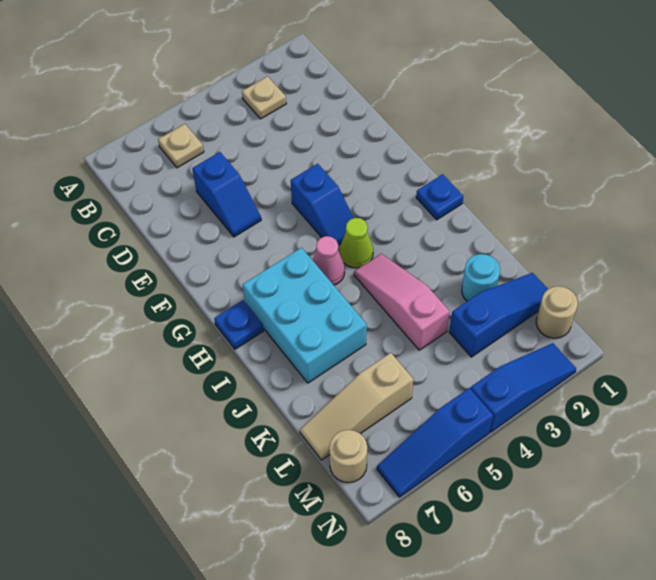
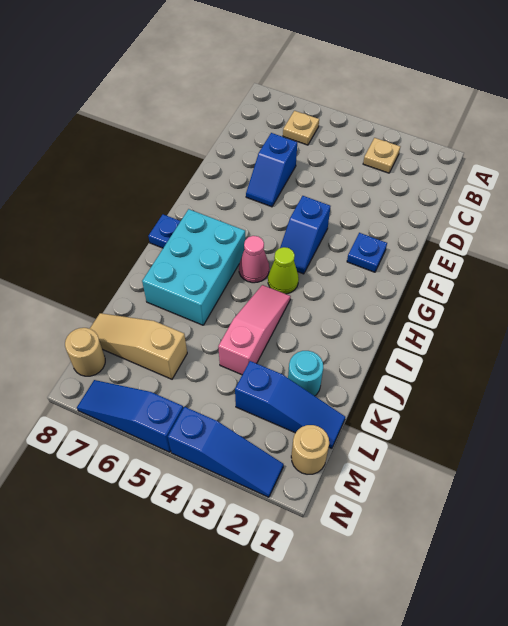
blue plate H1 level 1 -> blue plate F2 level 1

